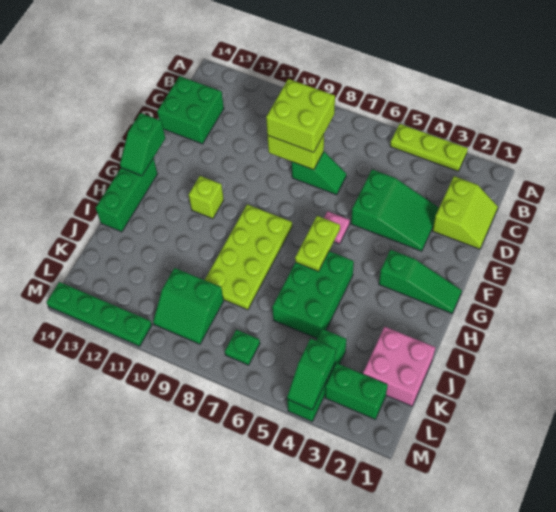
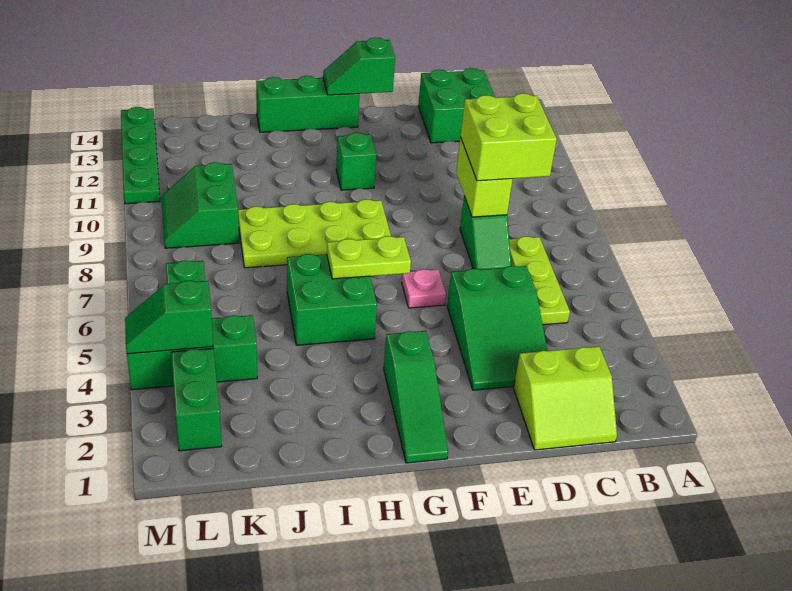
lime plate A3:A5 level 1 -> lime plate C5:C7 level 1
lime brick G11 level 1 -> green brick G11 level 1
green brick H5:J6 level 1 -> green brick H5:I6 level 1
pink brick J1:K2 level 1 -> none

